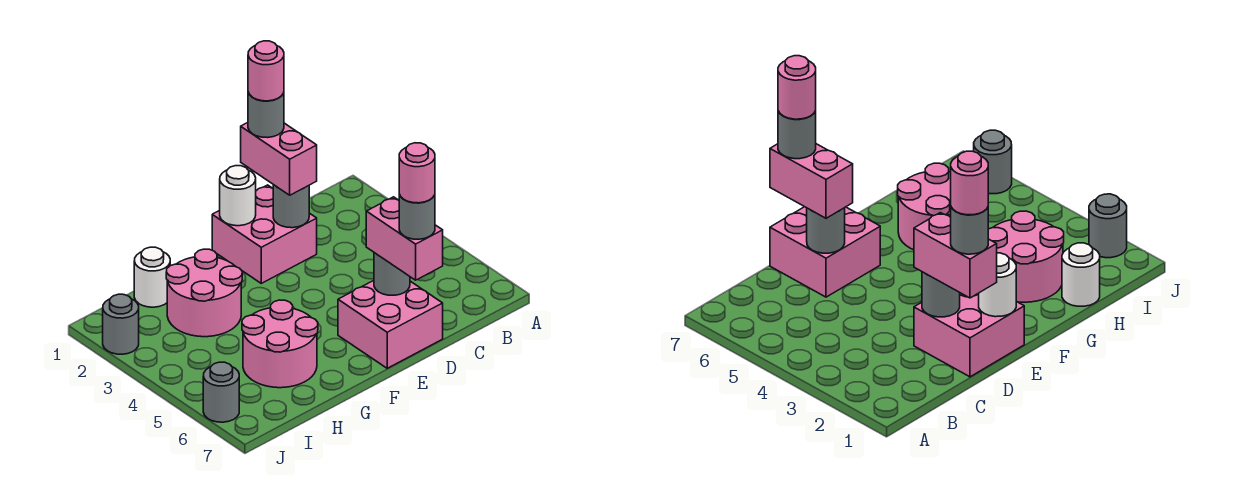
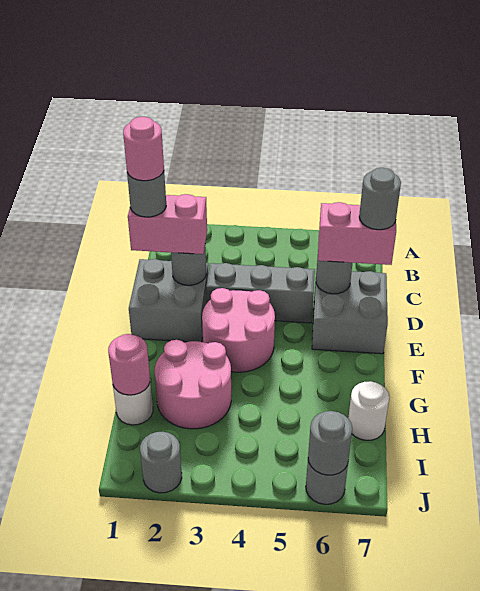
pink brick D1:E2 level 1 -> grey brick D1:E2 level 1
none -> grey brick D3:D5 level 1
pink brick D6:E7 level 1 -> grey brick D6:E7 level 1
pink round brick D7 level 5 -> pink round brick H1 level 2
white round brick E1 level 2 -> white round brick H7 level 1
pink round brick G5:H6 level 1 -> pink round brick E3:F4 level 1
none -> grey round brick J6 level 2

